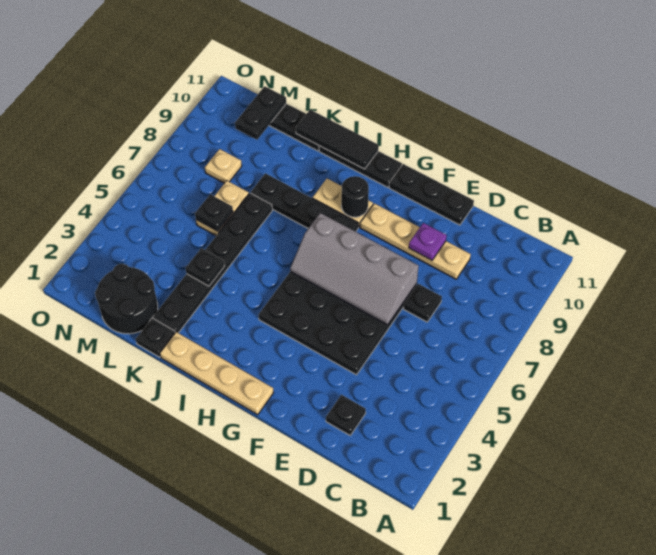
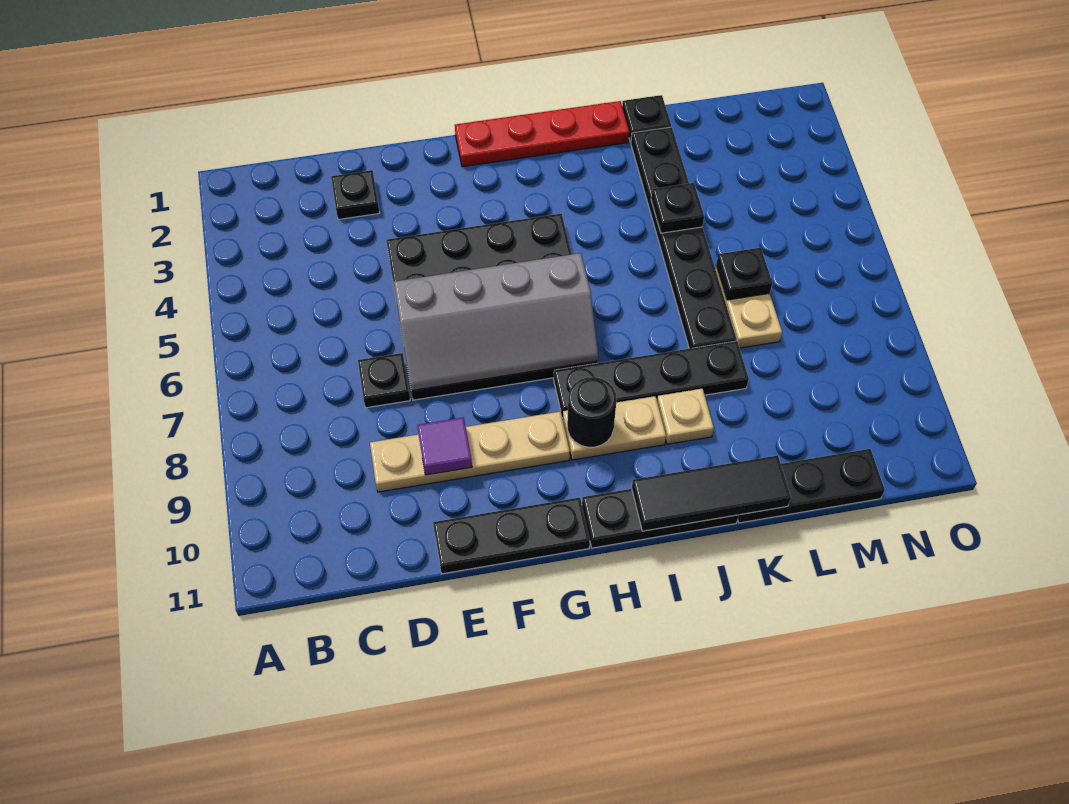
grey slope E6:H7 level 2 top 7 -> grey slope E6:H7 level 2 top 6
purple plate E9 level 2 -> purple tile E9 level 2
tan plate G1:J1 level 1 -> red plate G1:J1 level 1
black round brick L1:M2 level 1 -> none
tan plate M8 level 1 -> tan plate J9 level 1
black plate M10:M11 level 2 -> none

